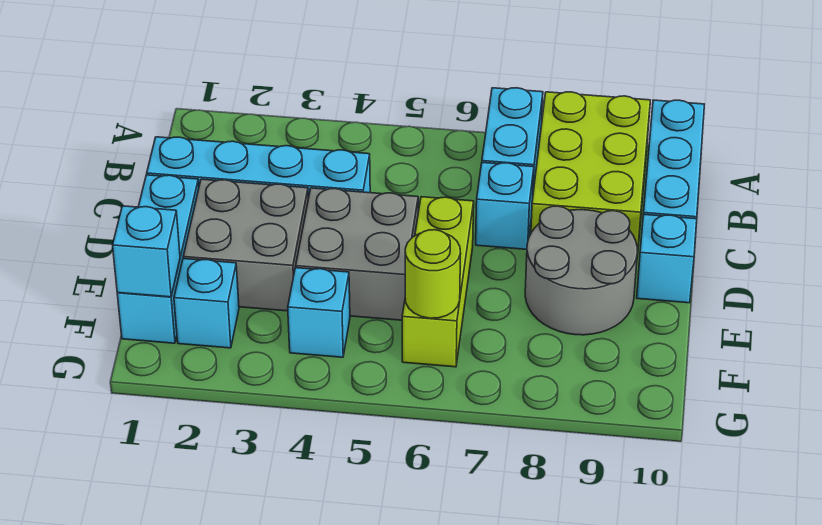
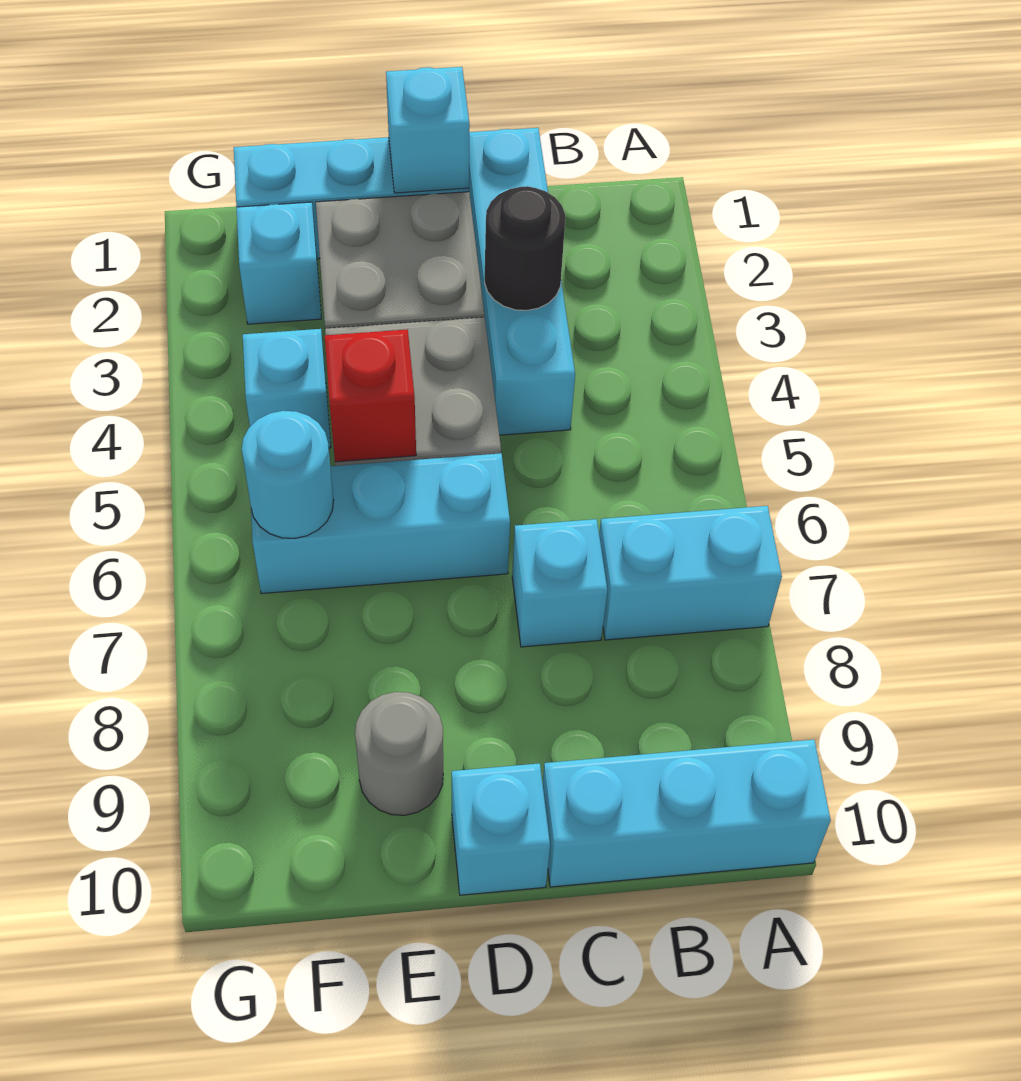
lime brick A8:C9 level 1 -> none
none -> black round brick C3 level 2
lime brick D6:F6 level 1 -> cyan brick D6:F6 level 1
grey round brick D8:E9 level 1 -> grey round brick E9 level 1
none -> red brick E5 level 2
cyan brick F1 level 2 -> cyan brick D1 level 2
lime round brick F6 level 2 -> cyan round brick F6 level 2

